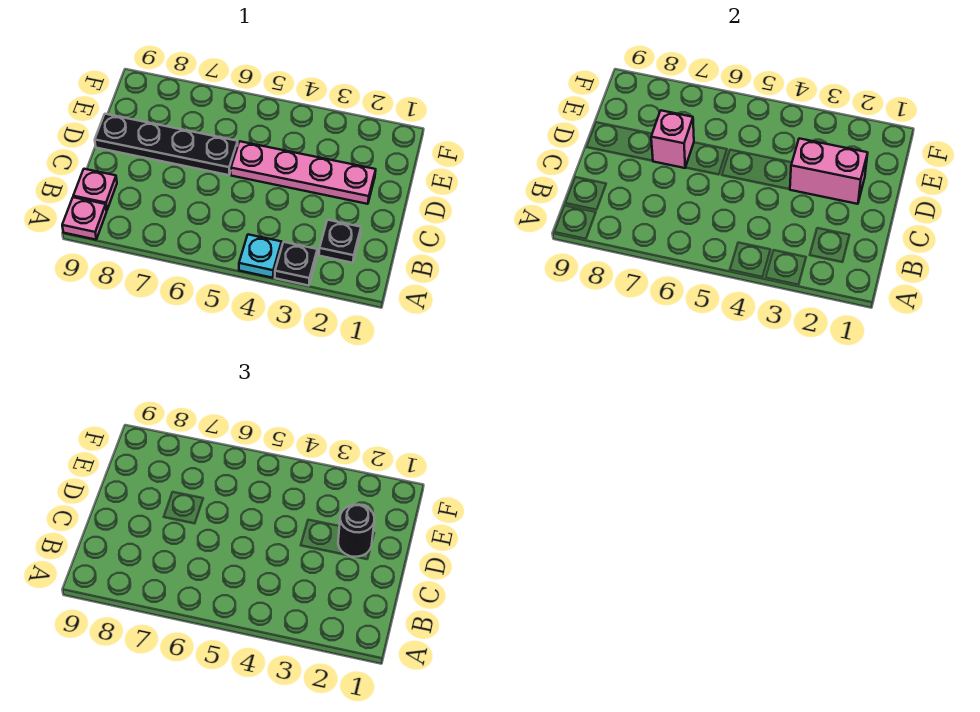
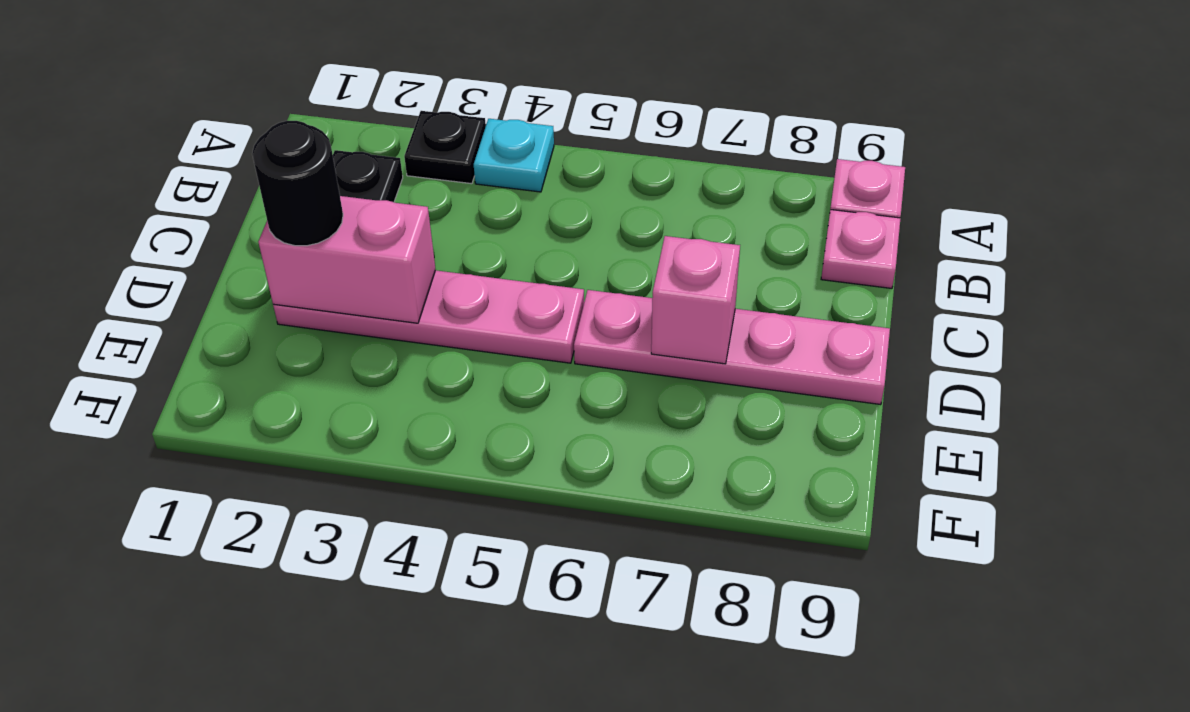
black plate D6:D9 level 1 -> pink plate D6:D9 level 1

